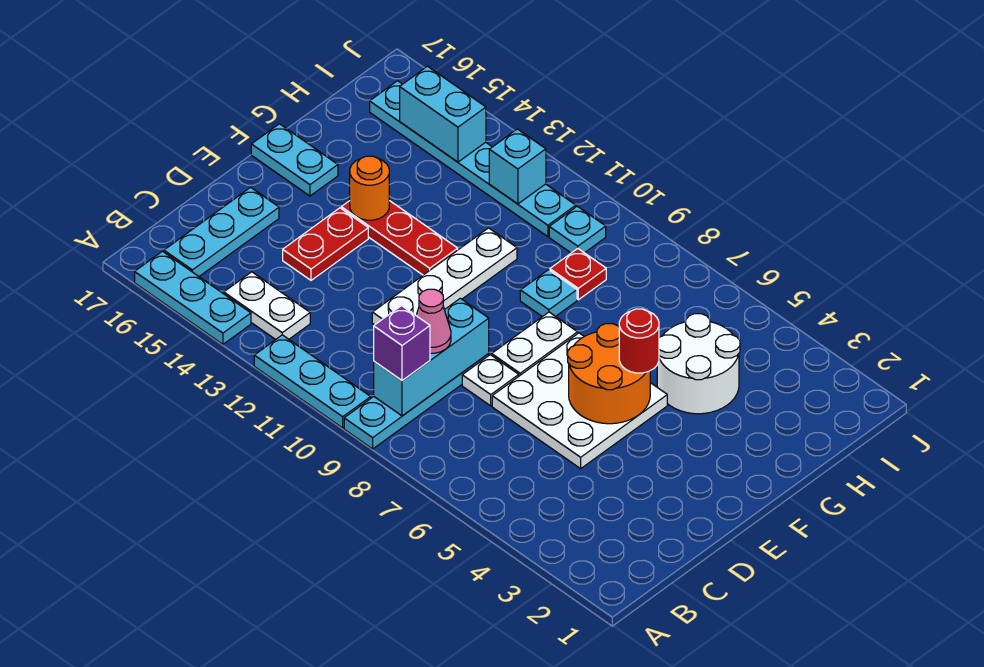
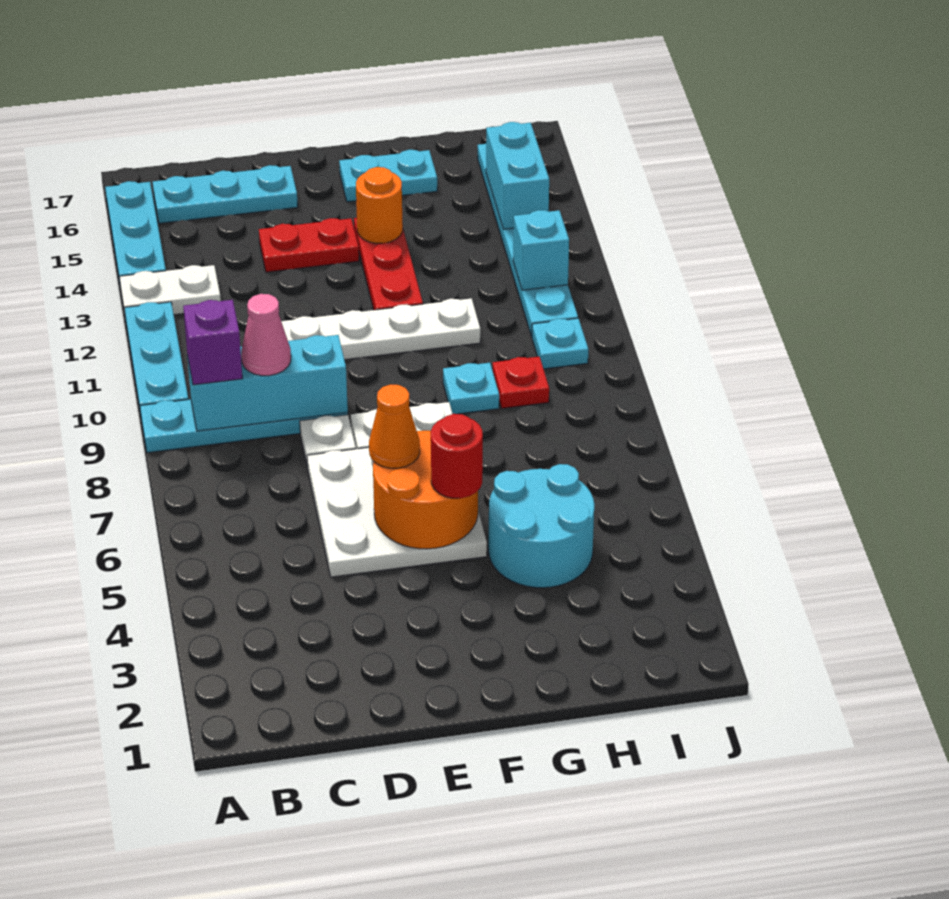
white plate B13:B14 level 1 -> white plate A13:B13 level 1
none -> orange cone E6 level 3
cyan plate F16:F17 level 1 -> cyan plate F16:G16 level 1
white round brick G4:H5 level 1 -> cyan round brick G4:H5 level 1

